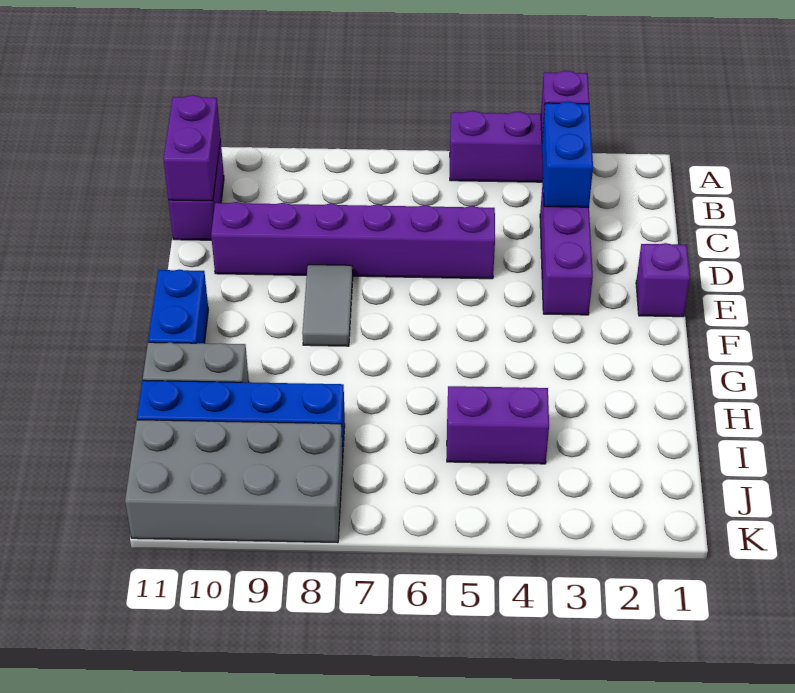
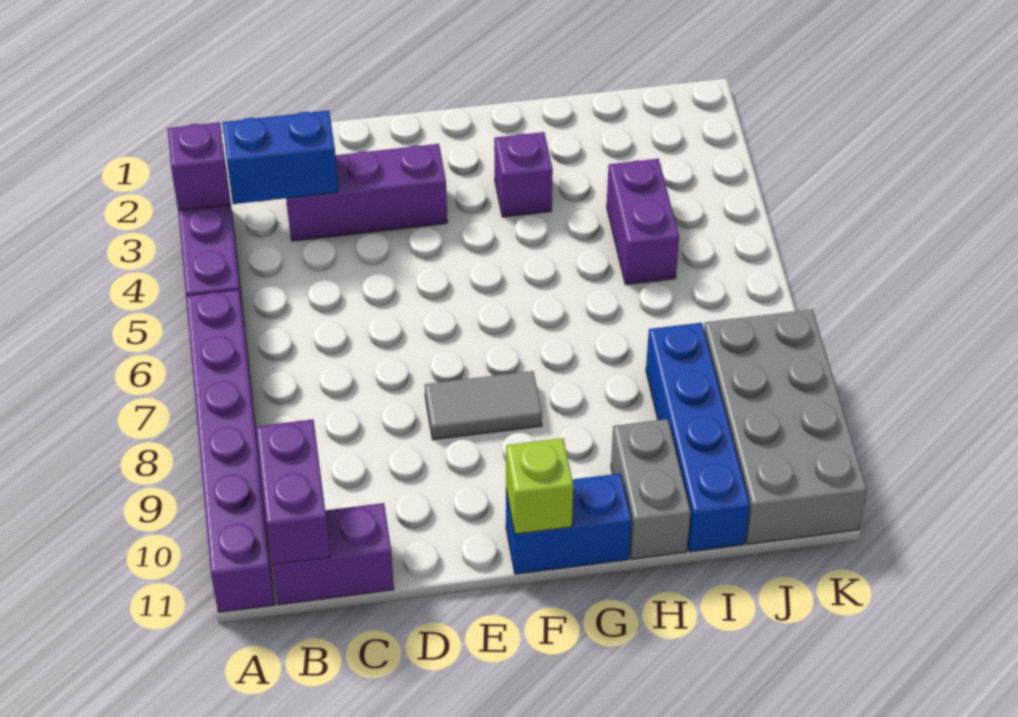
purple brick B11:C11 level 2 -> purple brick B10:B11 level 2
purple brick D5:D10 level 1 -> purple brick A6:A11 level 1
purple brick E1 level 1 -> purple brick G3 level 1
none -> lime brick F11 level 2

